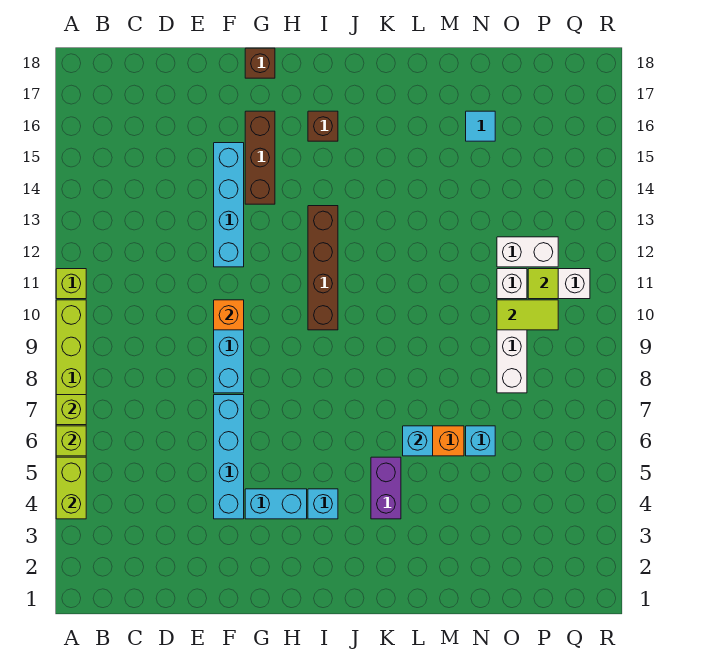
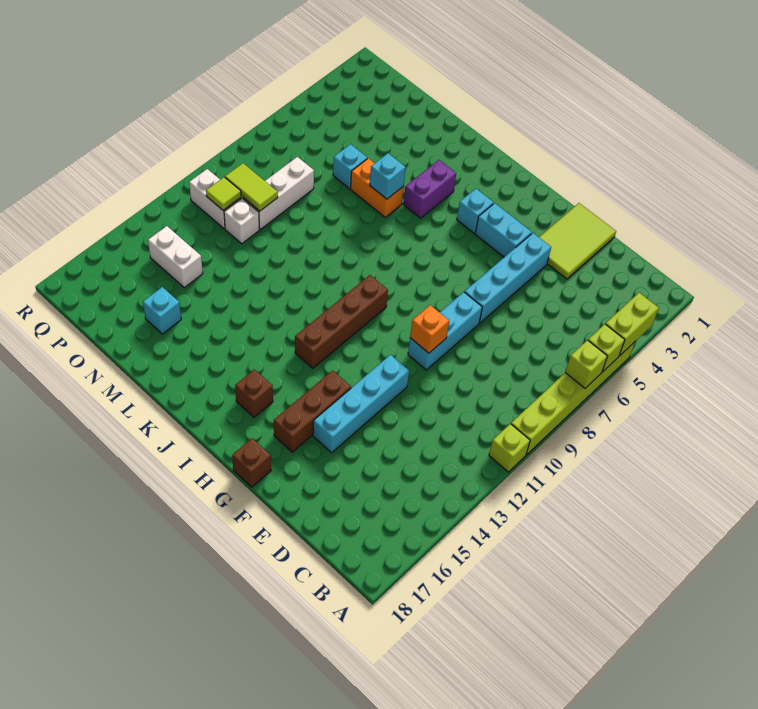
none -> lime tile E1:F3 level 1
cyan tile N16 level 1 -> cyan brick N16 level 1
white brick O12:P12 level 1 -> white brick O14:P14 level 1

